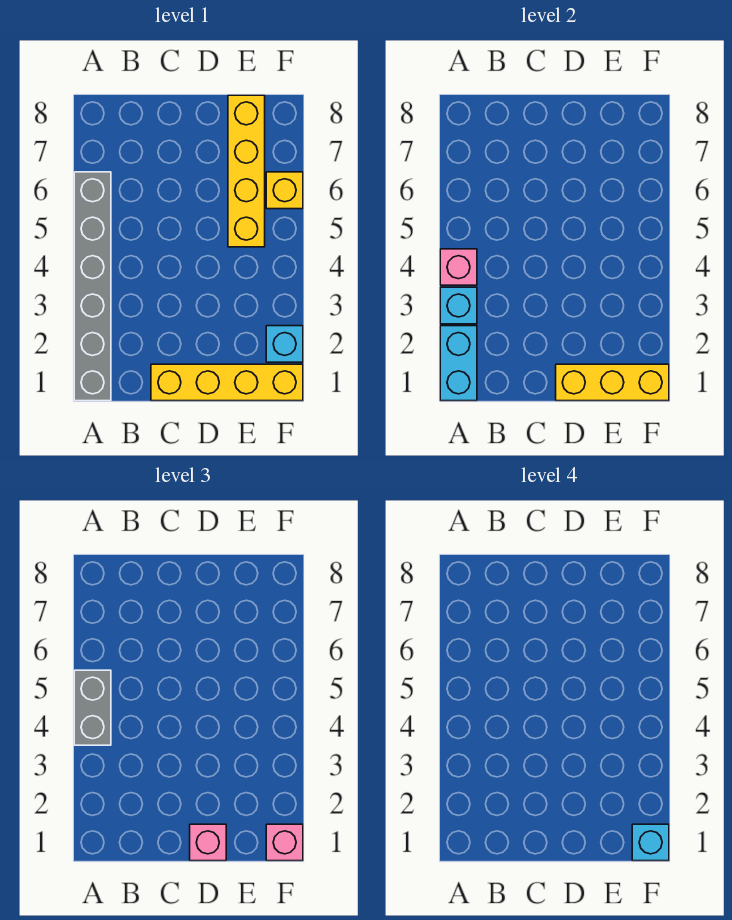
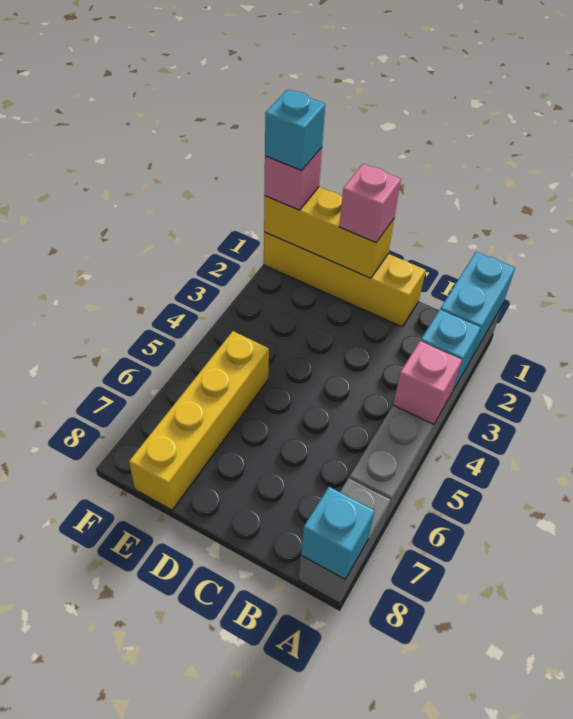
grey brick A4:A5 level 3 -> grey brick A7:A8 level 1
cyan brick F2 level 1 -> cyan brick A8 level 2
yellow brick F6 level 1 -> none

